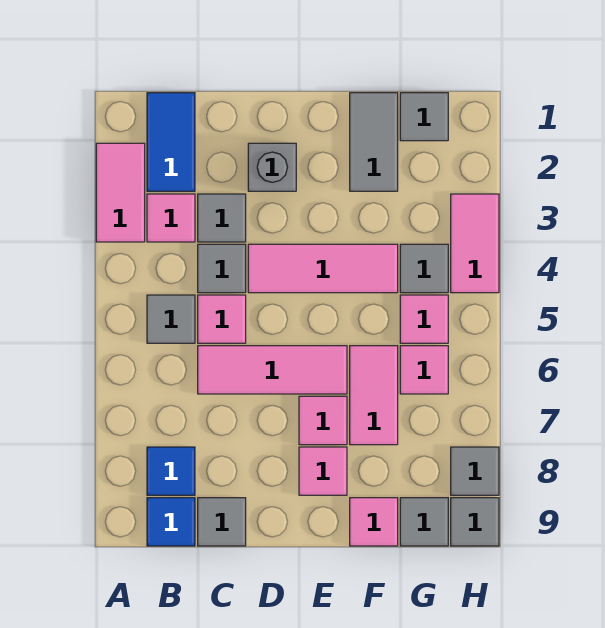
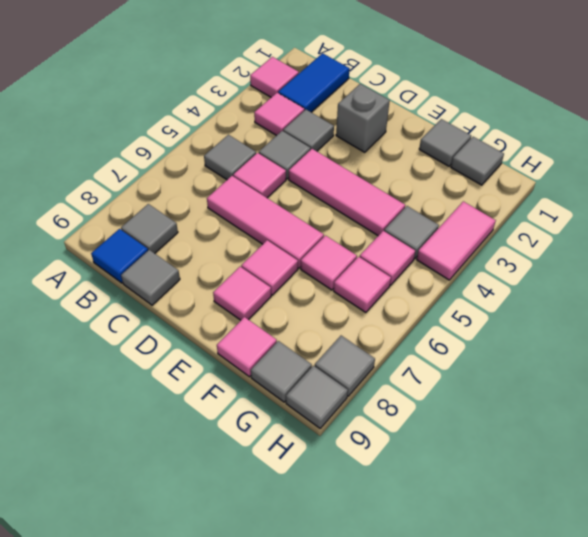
pink tile A2:A3 level 1 -> pink tile A2 level 1
blue tile B8 level 1 -> grey tile B8 level 1
grey tile F1:F2 level 1 -> grey tile F1 level 1
pink tile F6:F7 level 1 -> pink tile F6 level 1

